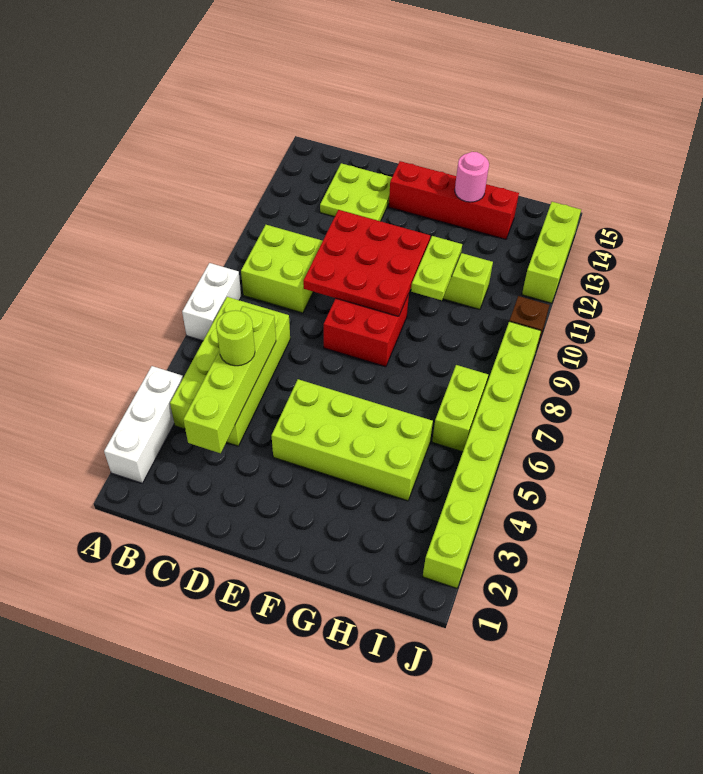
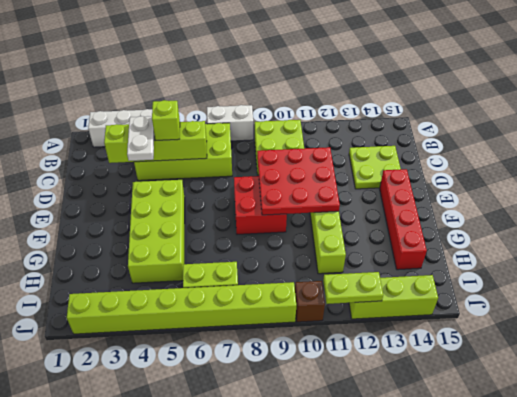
none -> white plate C4:D4 level 3
lime round brick C5 level 3 -> lime brick C5 level 3
lime plate G10:G11 level 2 -> lime plate J11:J12 level 2
pink round brick G14 level 2 -> none

